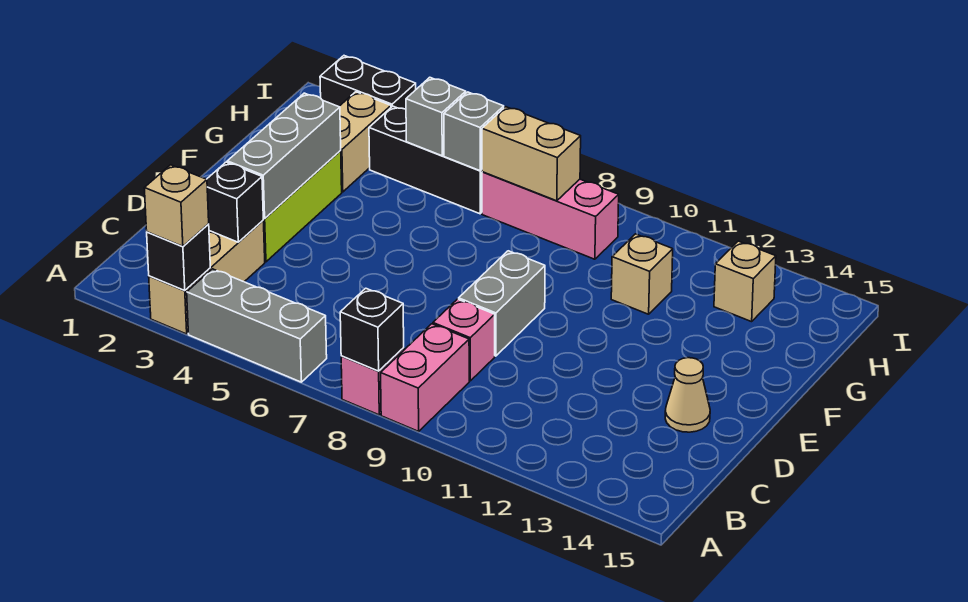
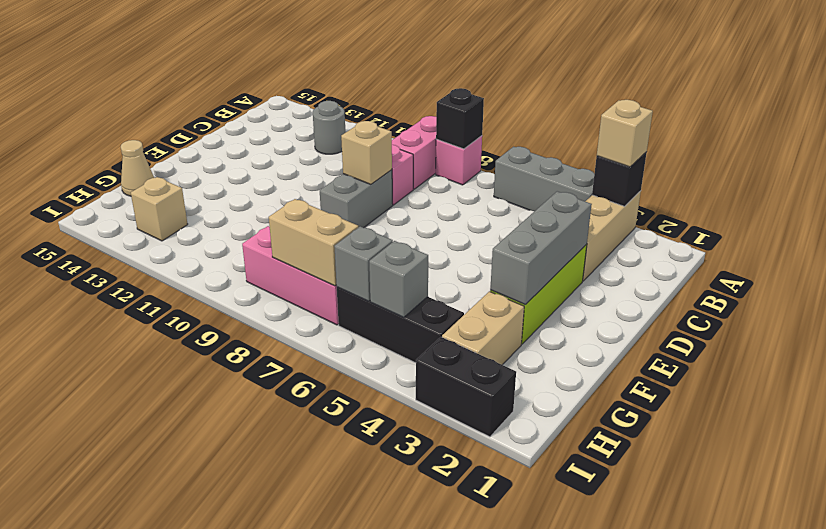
none -> grey round brick B12 level 1
black brick C3 level 2 -> none
tan cone D14 level 1 -> tan cone G15 level 1
tan brick G11 level 1 -> tan brick D9 level 2

